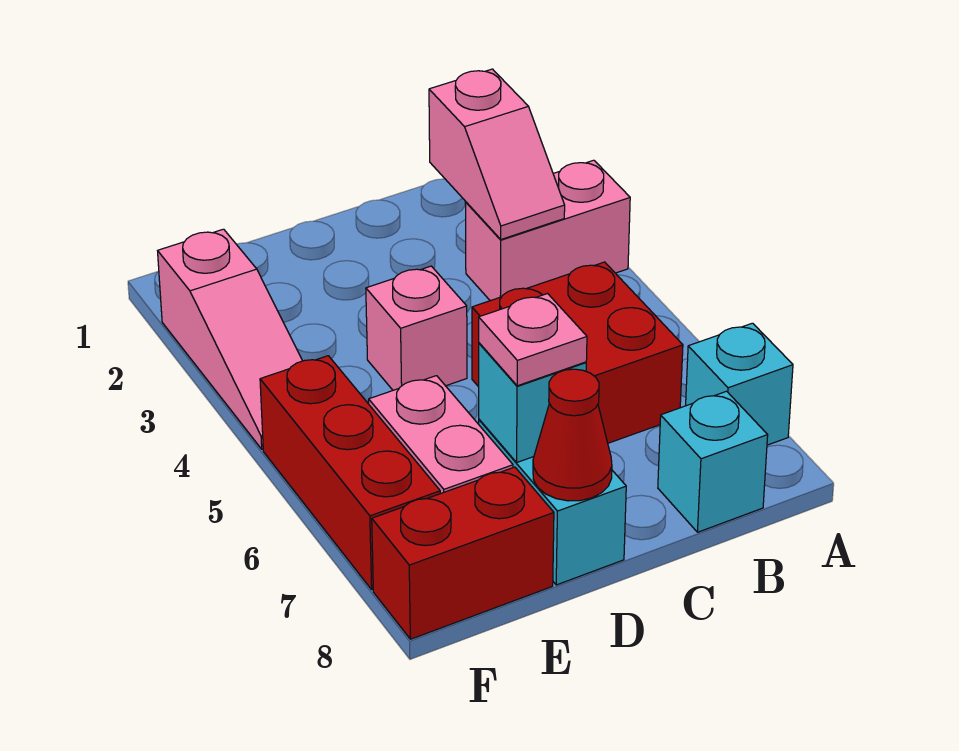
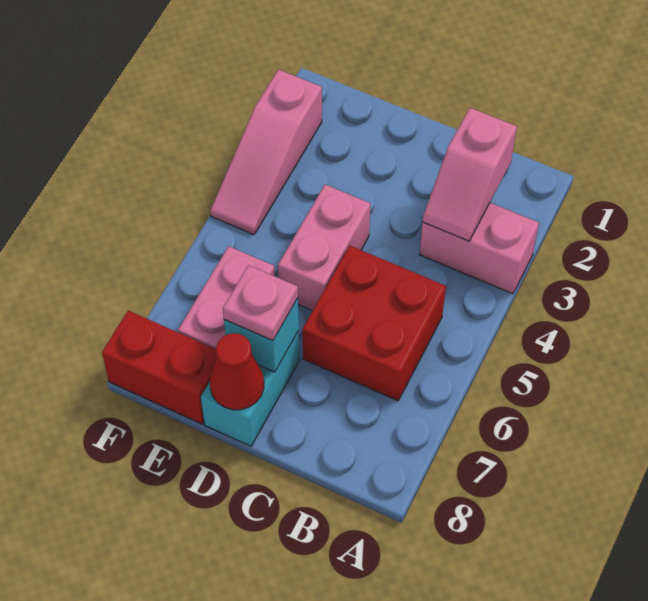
cyan brick A7 level 1 -> none
cyan brick B8 level 1 -> none
pink brick D4 level 1 -> pink brick D4:D5 level 1
red brick F5:F7 level 1 -> none

